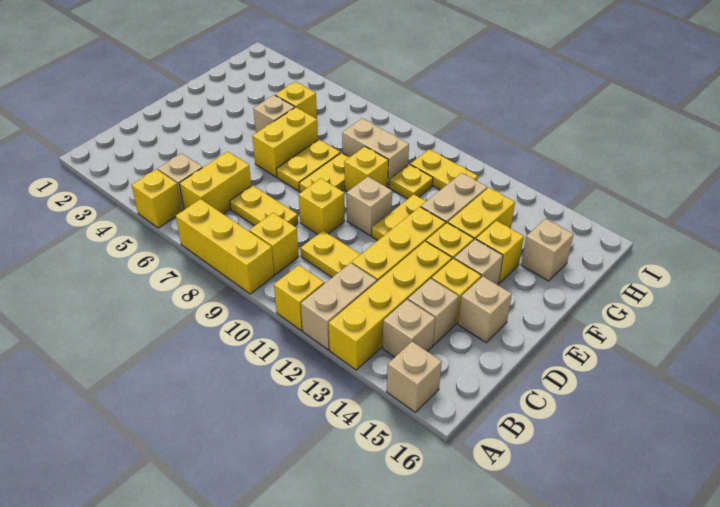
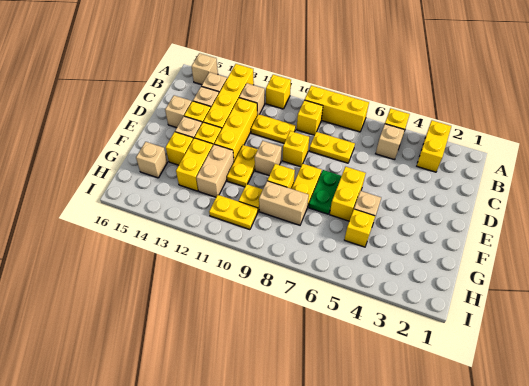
tan brick A12:B12 level 1 -> tan brick B12 level 1
yellow brick B6:C6 level 1 -> yellow brick A3:B3 level 1
yellow plate E7:F7 level 1 -> green plate E7:F7 level 1

